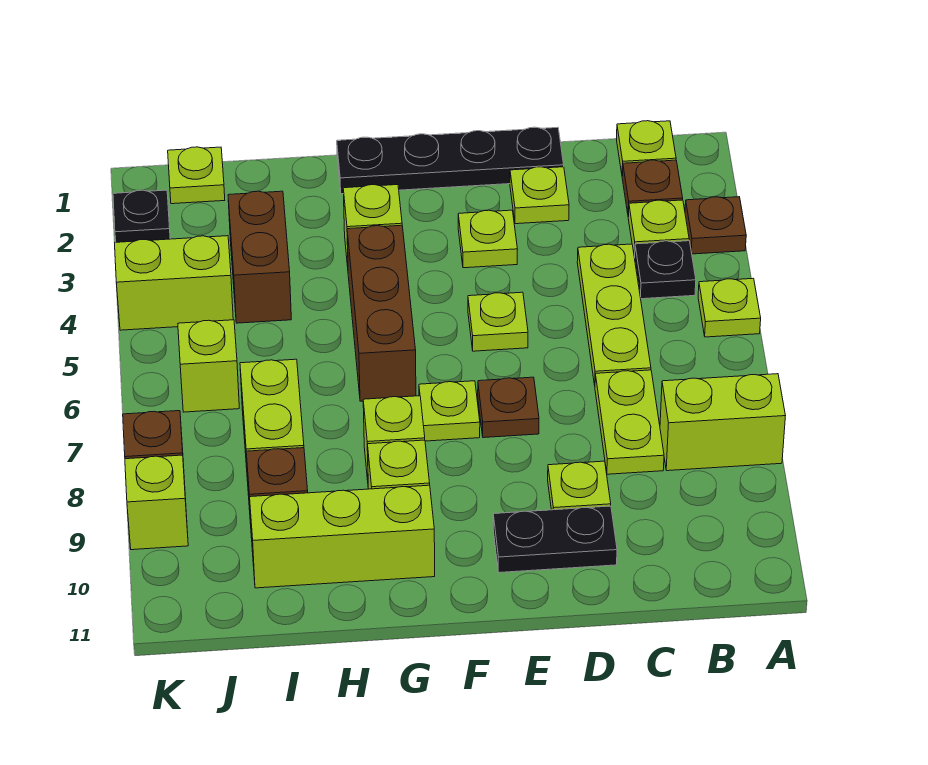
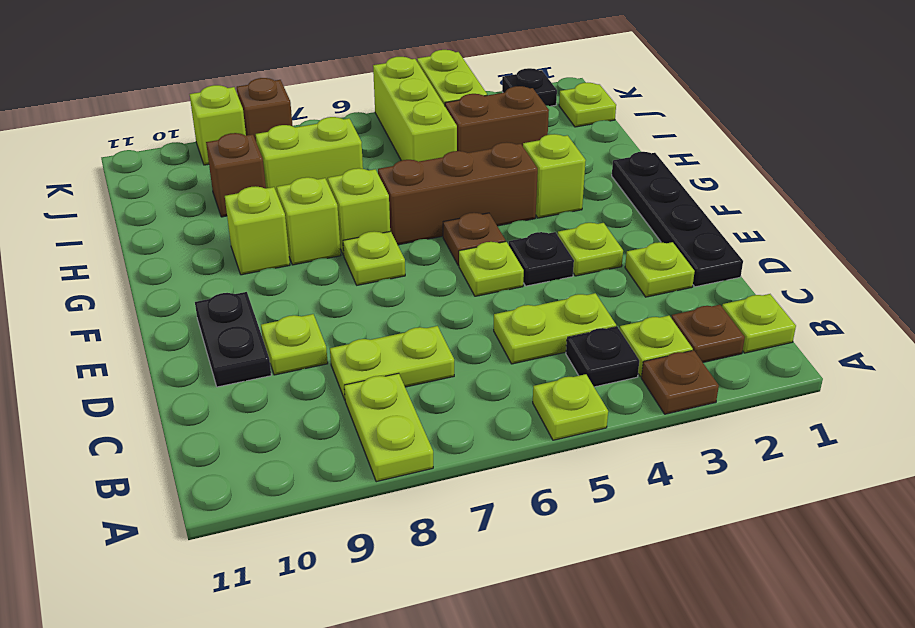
lime brick A8:B8 level 1 -> lime plate A8:B8 level 1
lime plate C4:C6 level 1 -> lime plate C4:C5 level 1
none -> black plate E4 level 1
brown plate E7 level 1 -> brown plate F5 level 1
lime brick G10:I10 level 1 -> lime brick I5:K5 level 1
lime brick J6 level 1 -> lime brick G7 level 1

